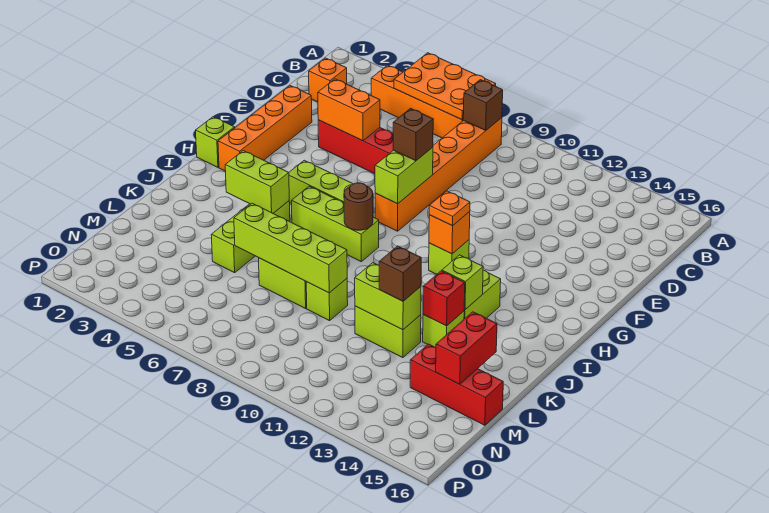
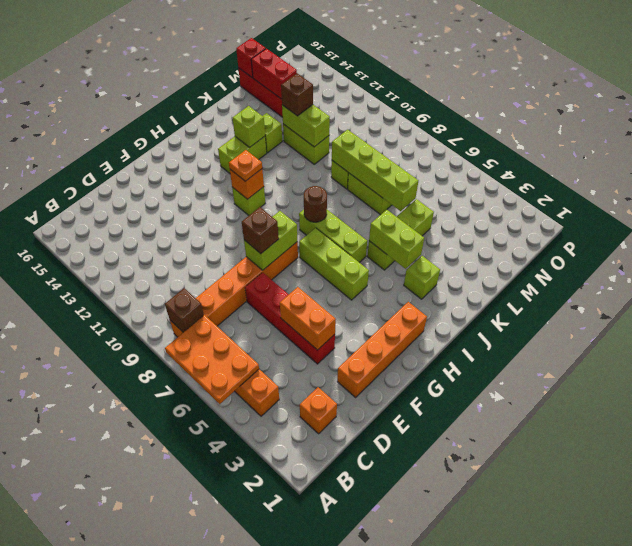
lime brick H1 level 1 -> lime brick J3 level 1
red brick K13 level 2 -> red brick M16 level 2
red brick L15:M15 level 2 -> red brick M14:M15 level 2

